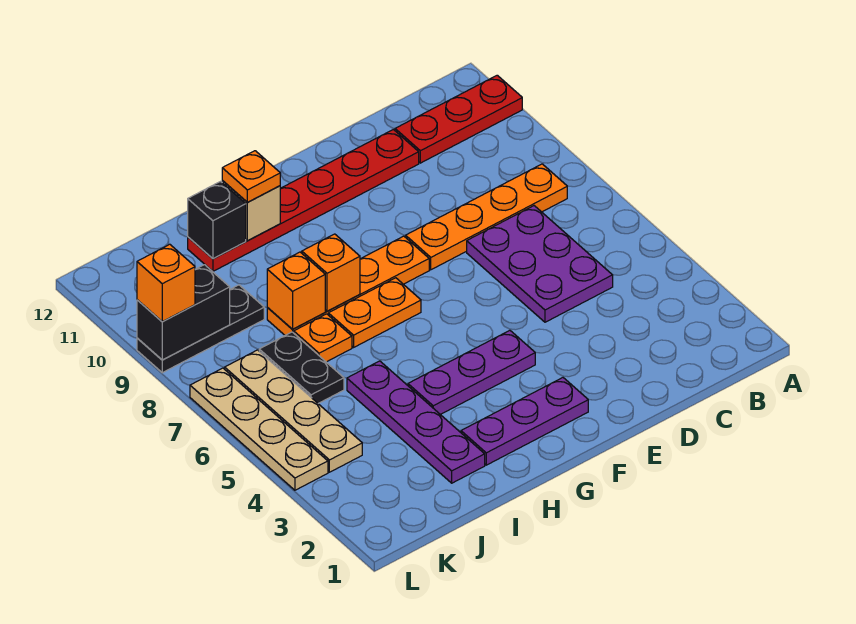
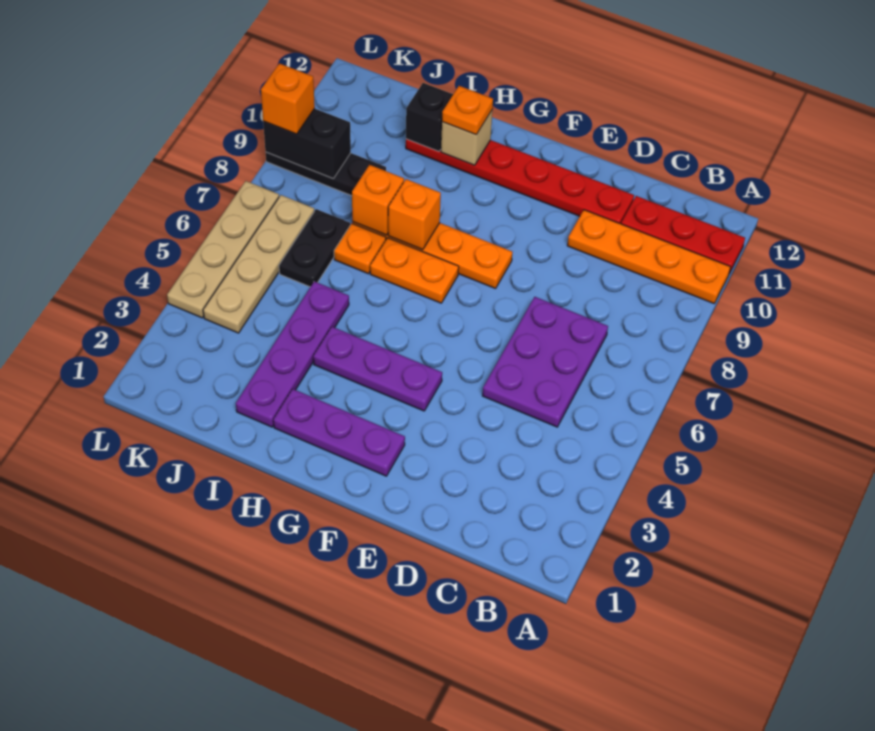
orange plate B8:E8 level 1 -> orange plate A10:D10 level 1

